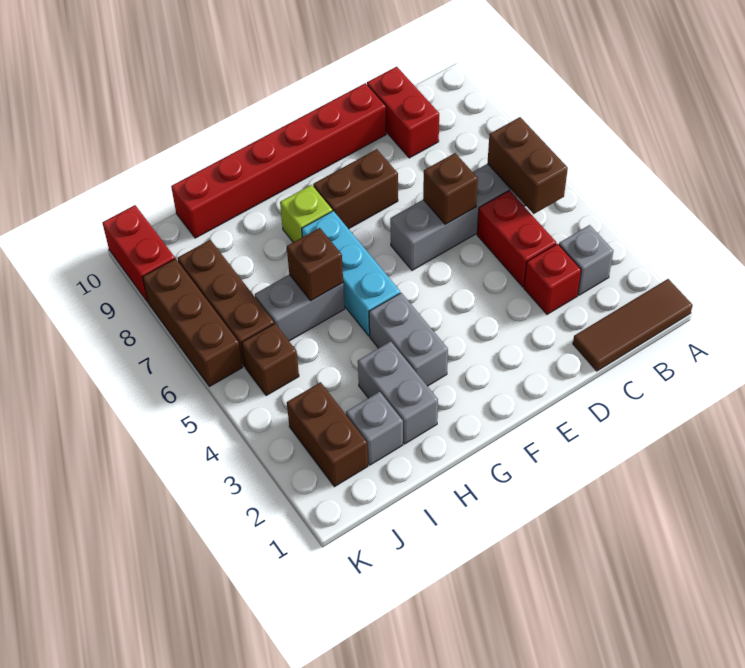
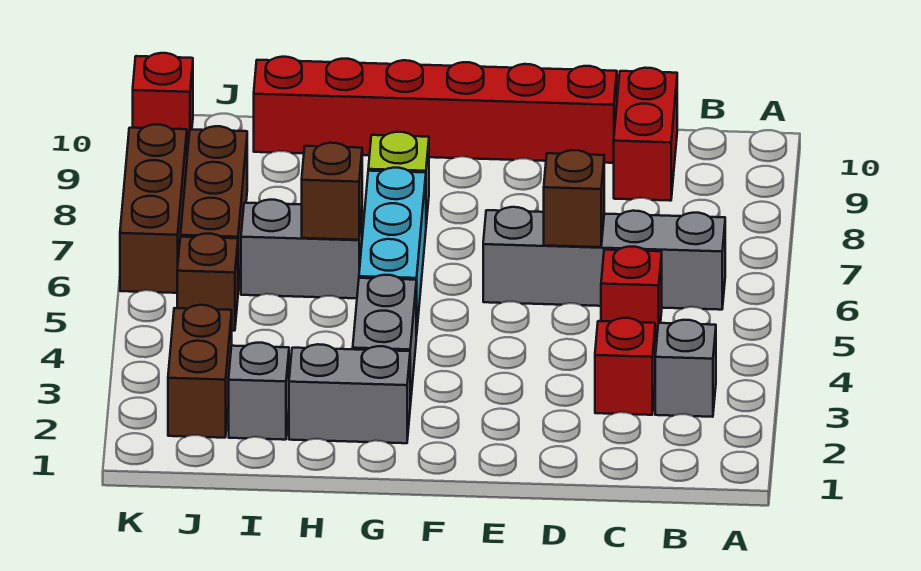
brown tile A1:C1 level 1 -> none
brown brick B5:B6 level 2 -> none
red brick C4:C5 level 1 -> red brick C5 level 1
brown brick E8:F8 level 1 -> none
grey brick H2:H3 level 1 -> grey brick G2:H2 level 1
red brick K9:K10 level 1 -> red brick K10 level 1

